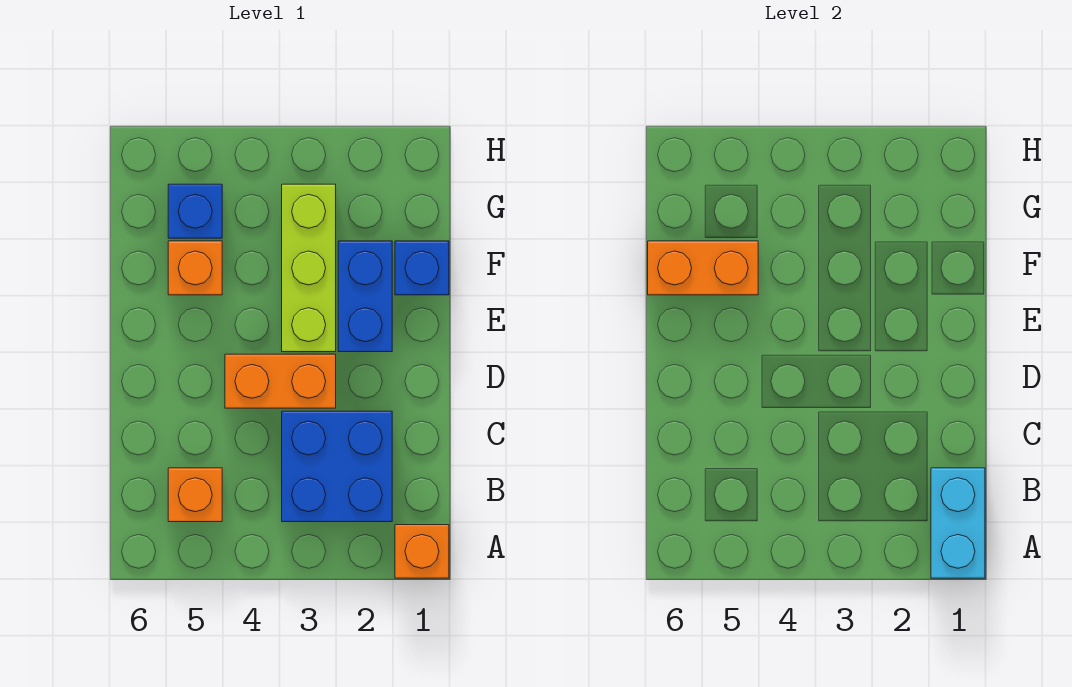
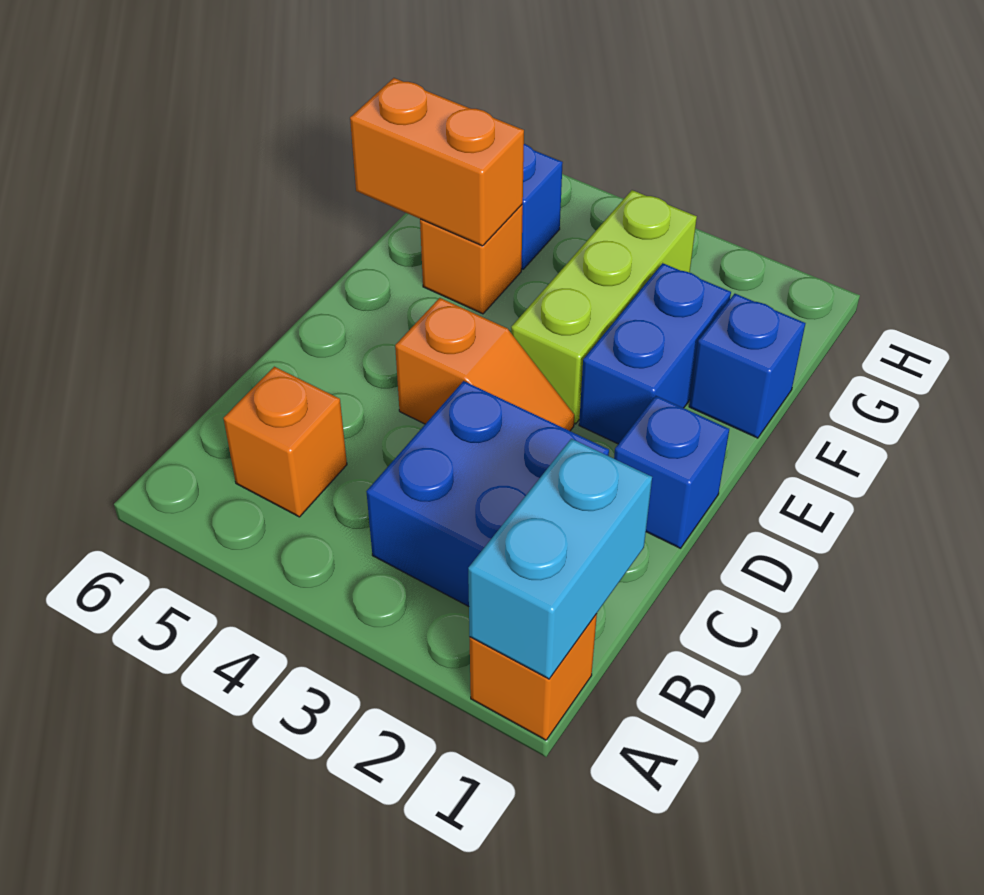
none -> blue brick D1 level 1
orange brick D3:D4 level 1 -> orange slope D3:D4 level 1 top 4

